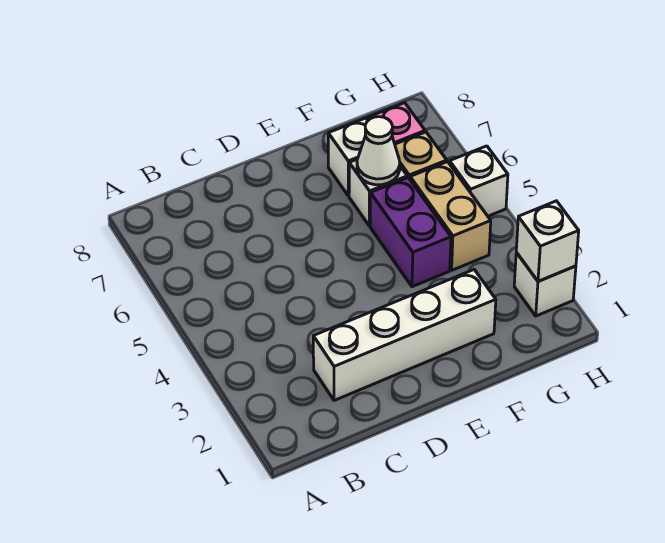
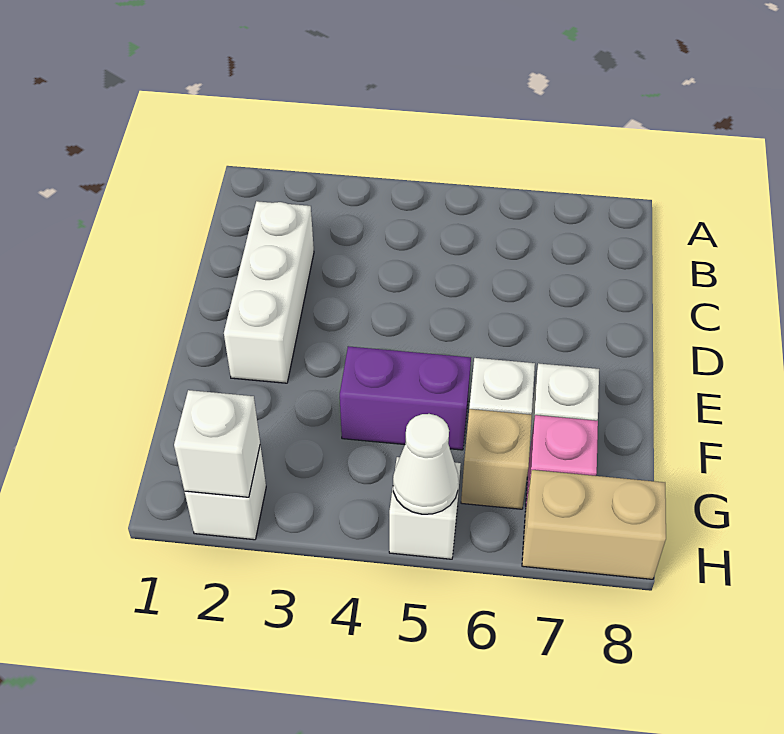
white brick C2:F2 level 1 -> white brick C2:E2 level 1
white cone F6 level 2 -> white cone H5 level 2
tan brick G4:G5 level 1 -> tan brick H7:H8 level 1

